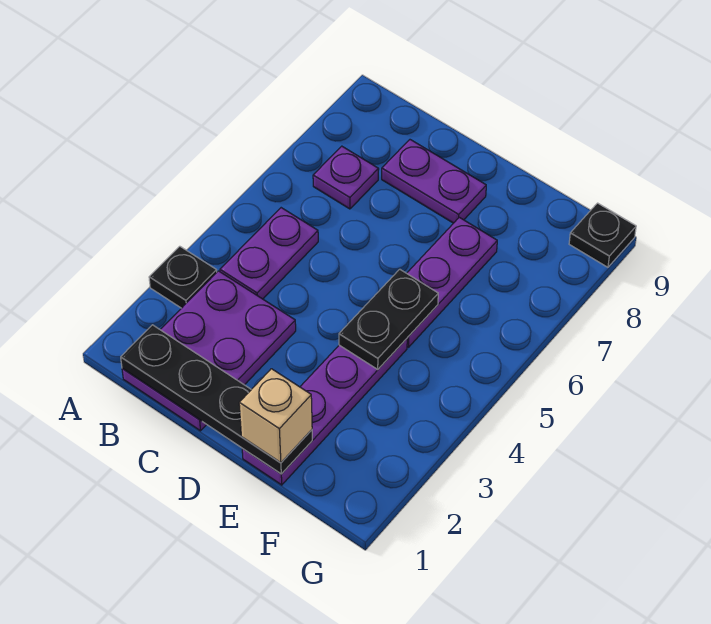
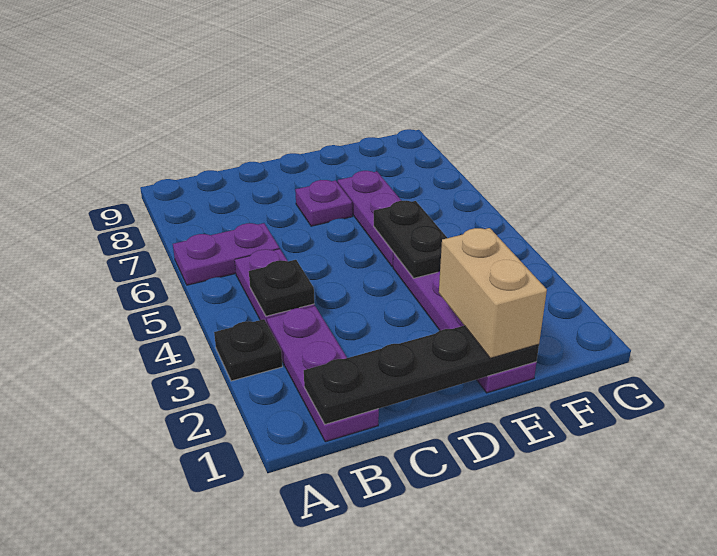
purple plate B1:C3 level 1 -> purple plate B1:B3 level 1
purple plate B7 level 1 -> purple plate D7 level 1
purple plate C8:D8 level 1 -> purple plate A6:B6 level 1
tan brick E1 level 3 -> tan brick E1:E2 level 3
black plate G9 level 1 -> black plate B4 level 2

